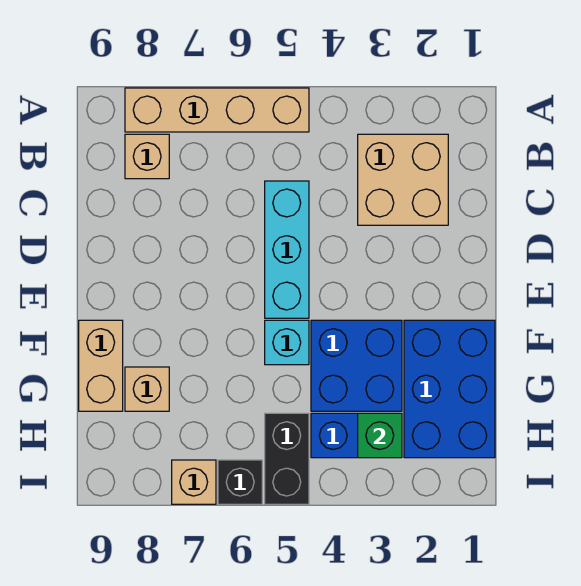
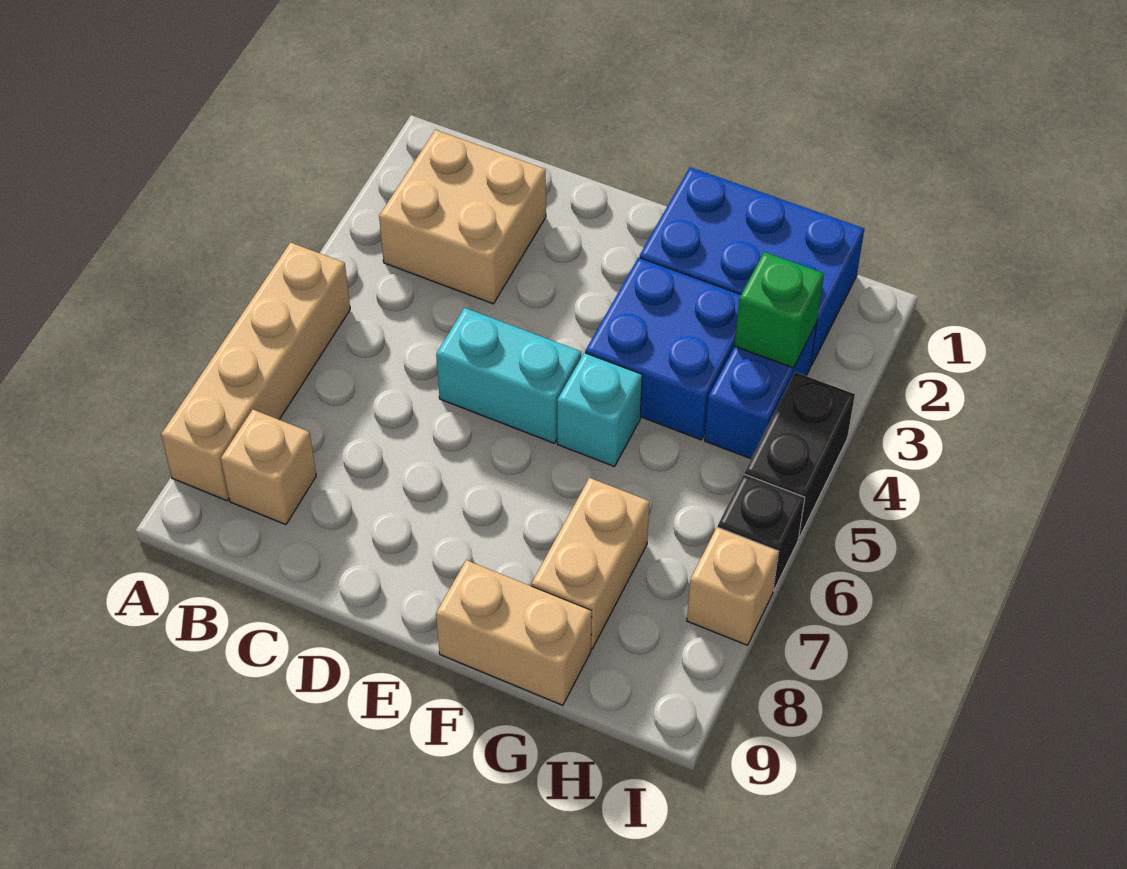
cyan brick C5:E5 level 1 -> cyan brick D5:E5 level 1
tan brick G8 level 1 -> tan brick G7:G8 level 1
black brick H5:I5 level 1 -> black brick I4:I5 level 1

